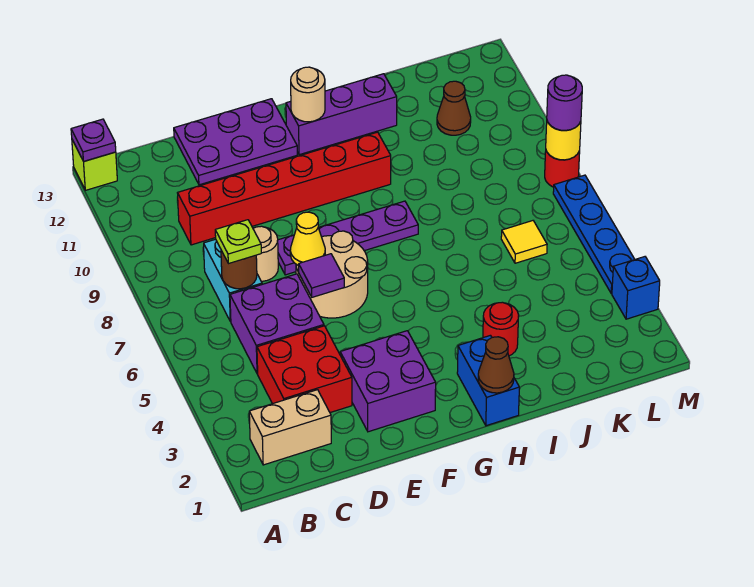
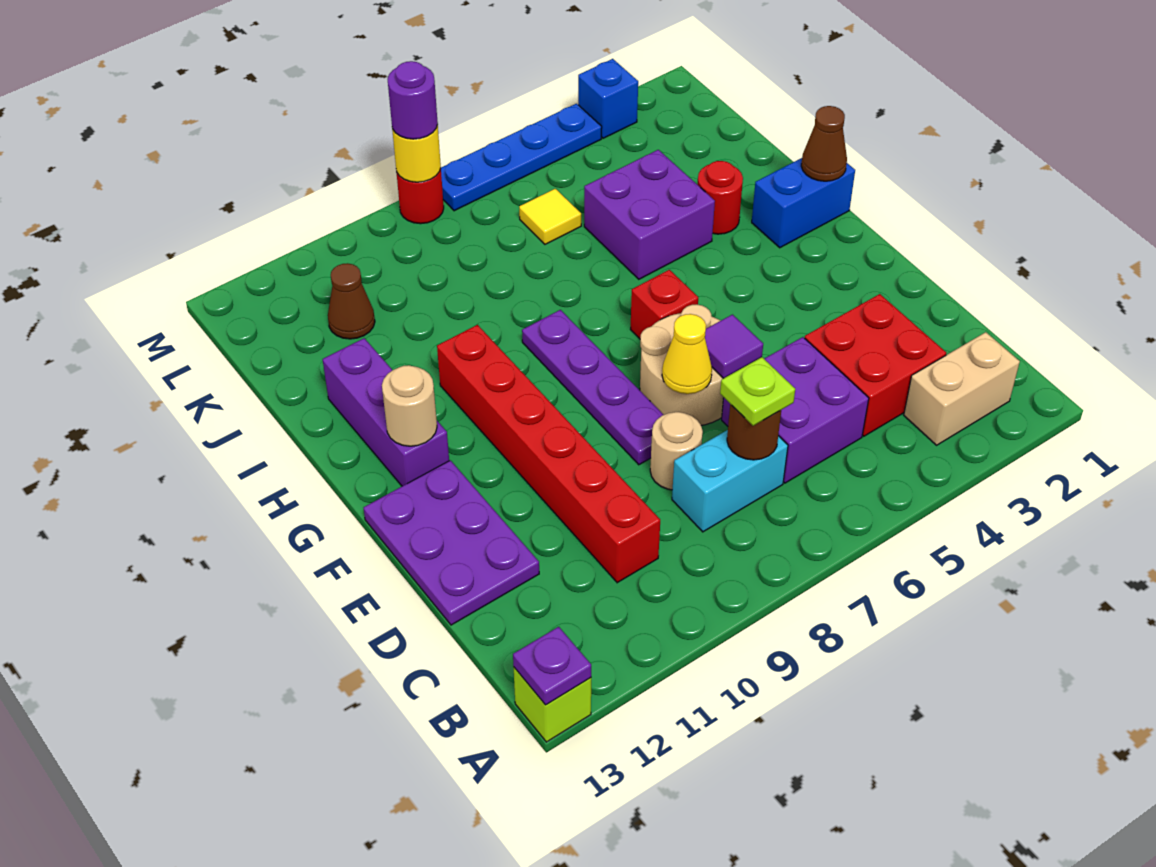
tan brick B2:C2 level 1 -> tan brick B2:B3 level 1
purple brick E2:F3 level 1 -> purple brick I4:J5 level 1
none -> red brick G6 level 1

